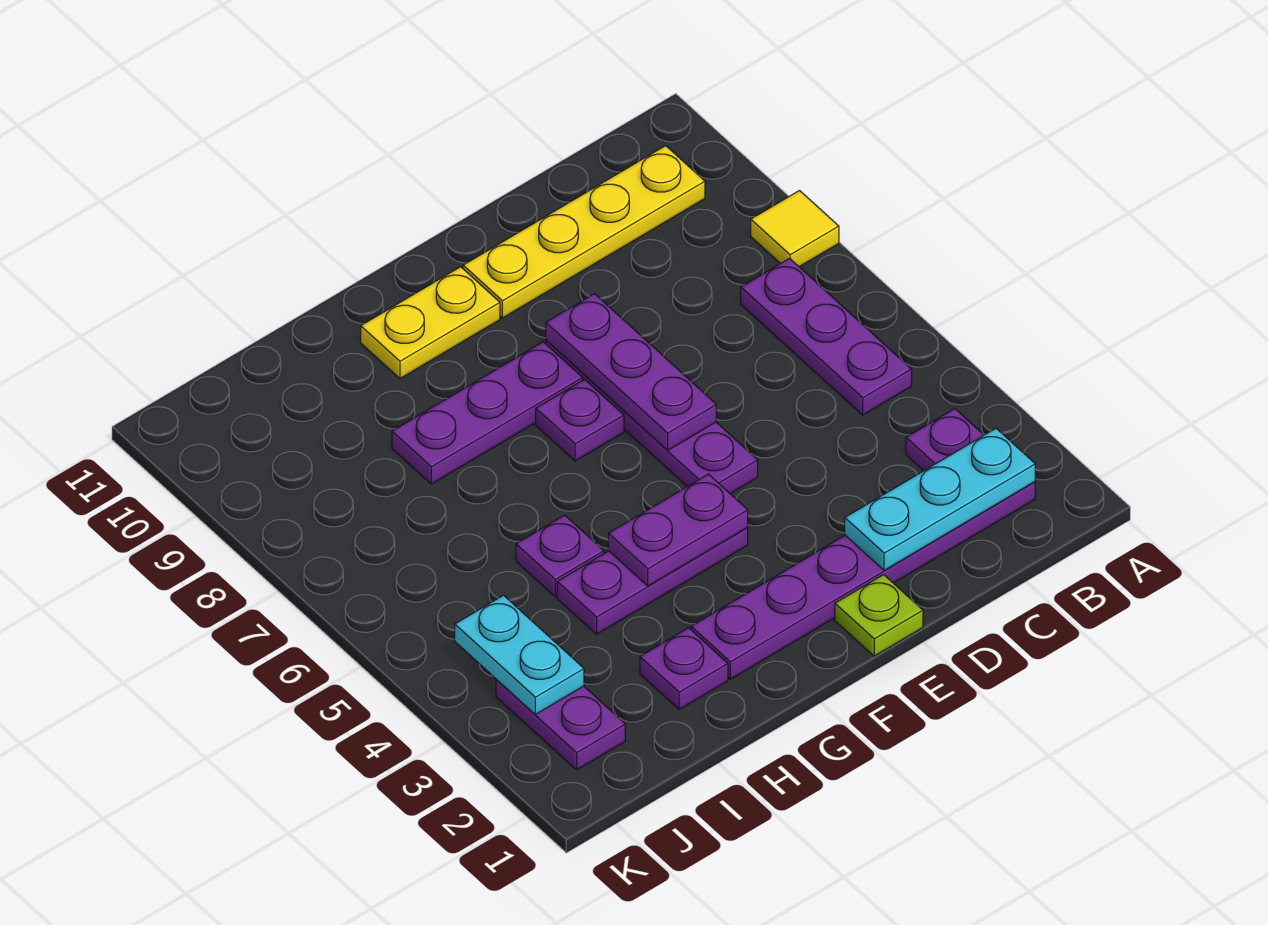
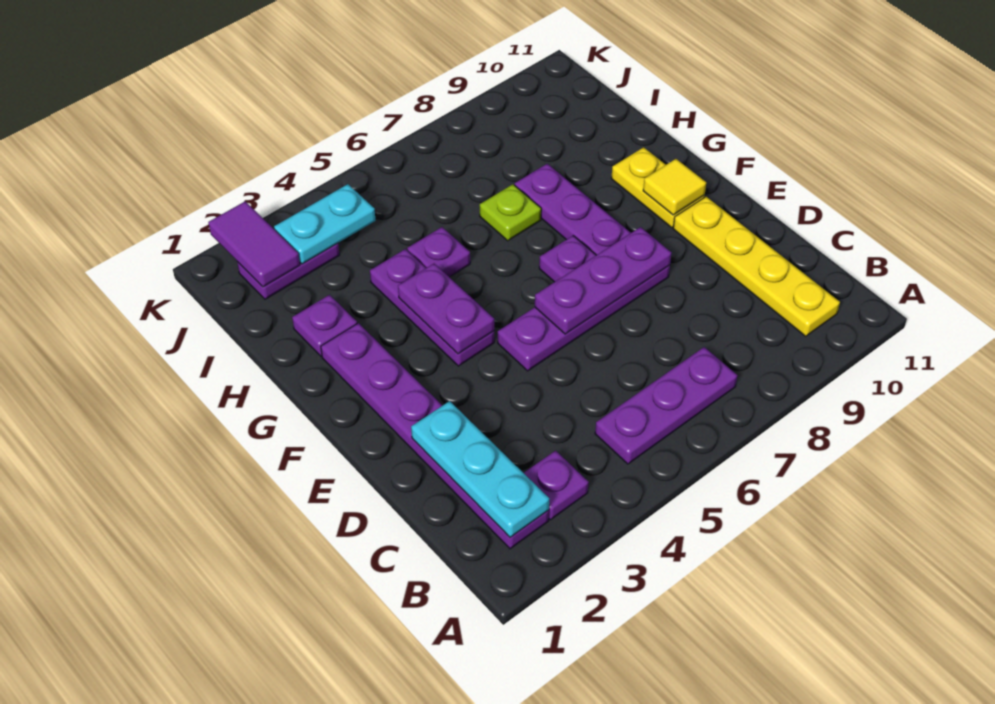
yellow tile A8 level 1 -> yellow tile F10 level 2
lime plate E1 level 1 -> lime plate H7 level 1
none -> purple tile J2:K2 level 2

